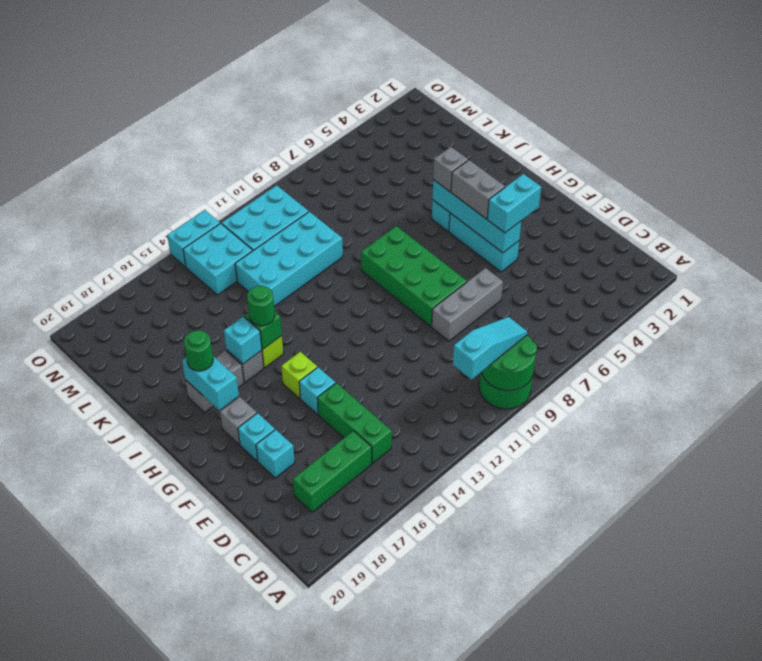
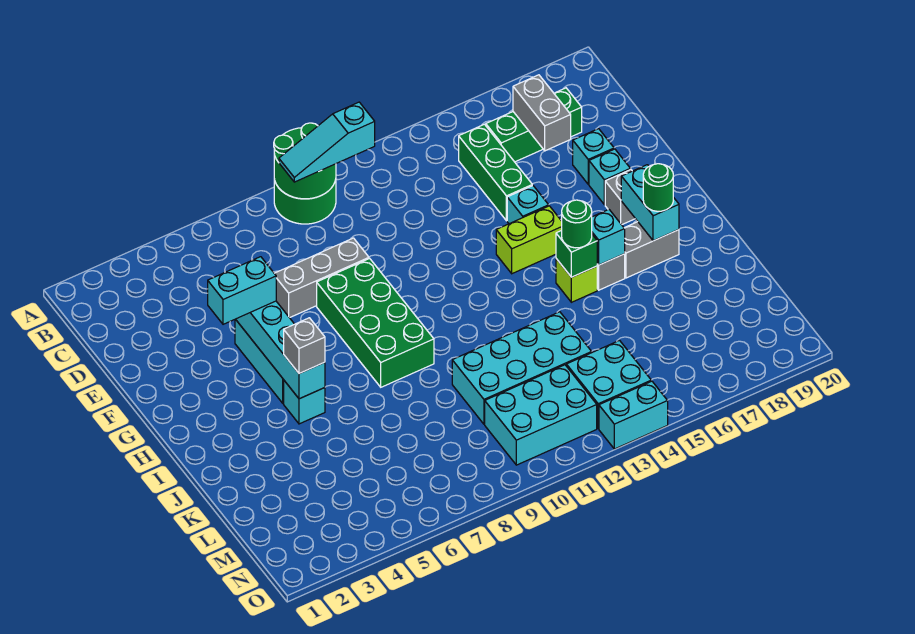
grey brick G5:H5 level 3 -> grey brick C17:D17 level 2
lime brick G15 level 1 -> lime brick G14:G15 level 1

